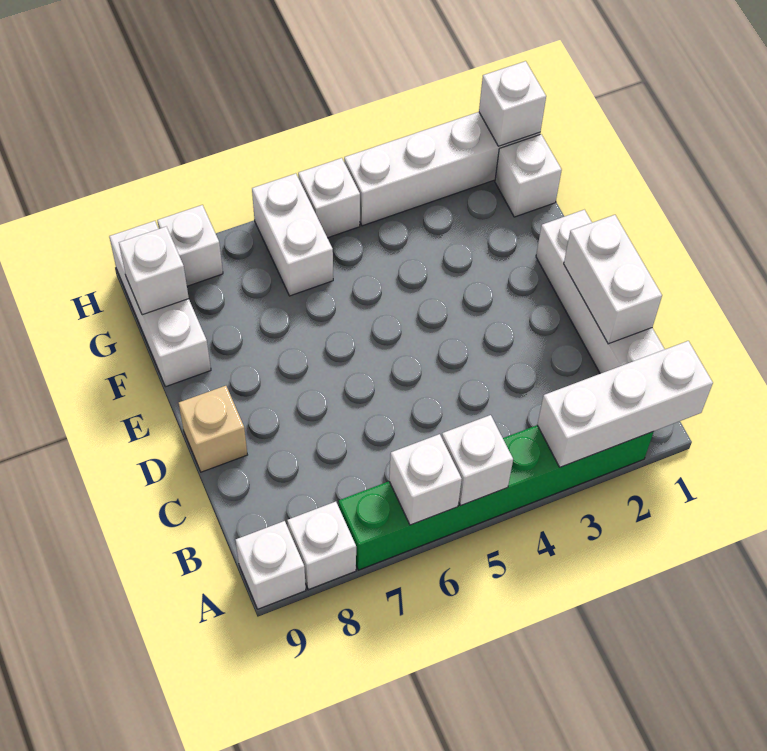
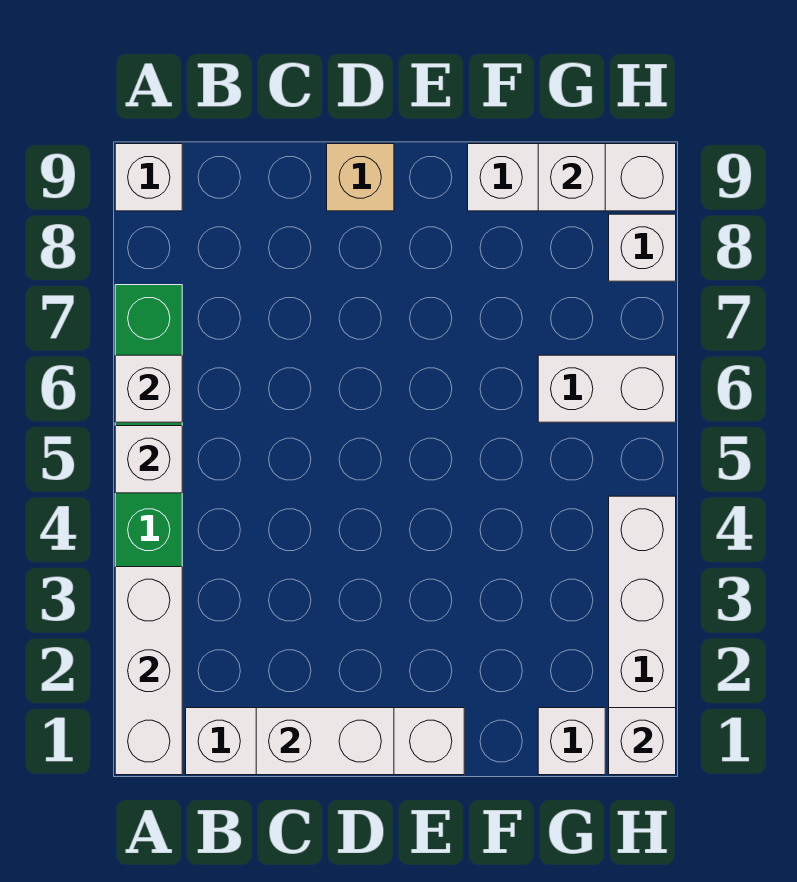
white brick A8 level 1 -> none
white brick H5 level 1 -> none

